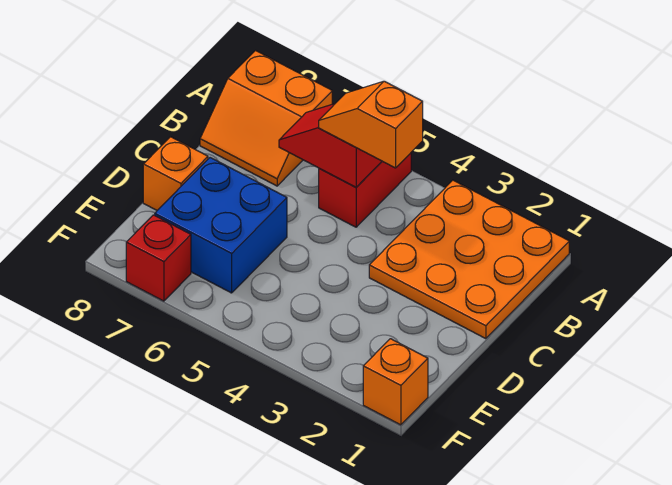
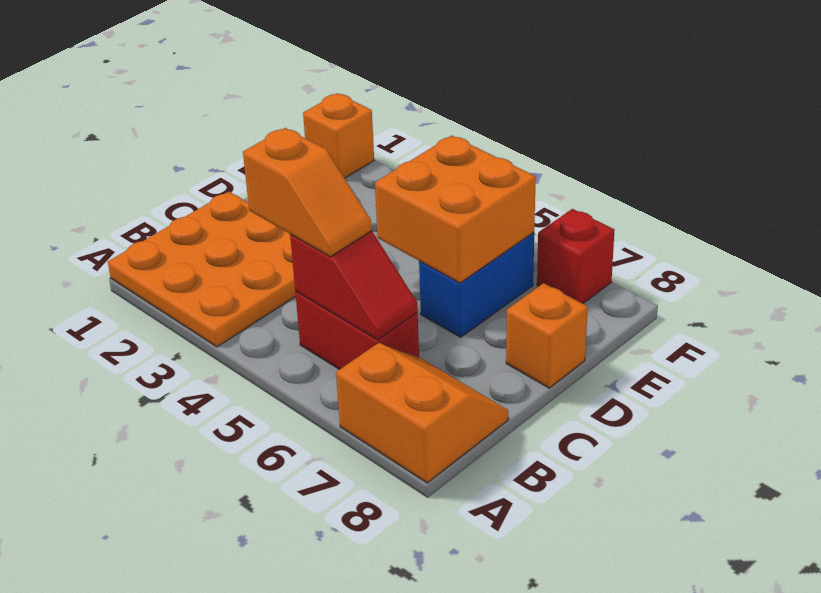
red brick A5:B5 level 1 -> red brick B5:B6 level 1
none -> orange brick D5:E6 level 2
blue brick D6:E7 level 1 -> blue brick D6:E6 level 1

